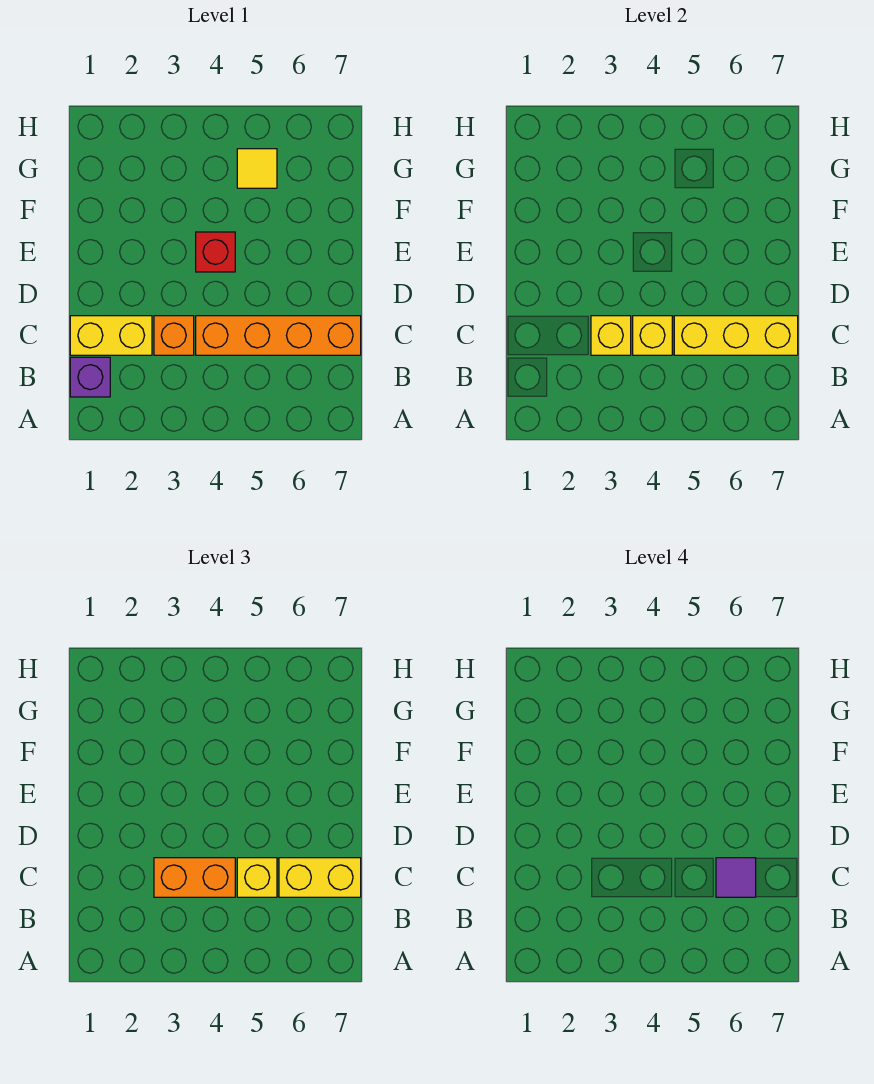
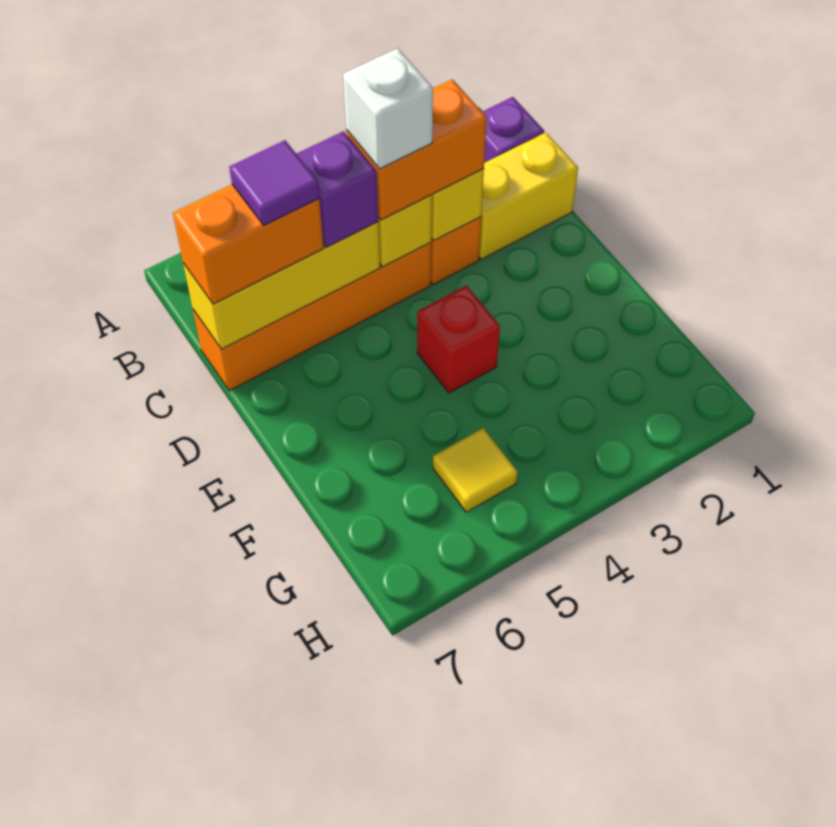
none -> white brick C4 level 4
yellow brick C5 level 3 -> purple brick C5 level 3
yellow brick C6:C7 level 3 -> orange brick C6:C7 level 3

